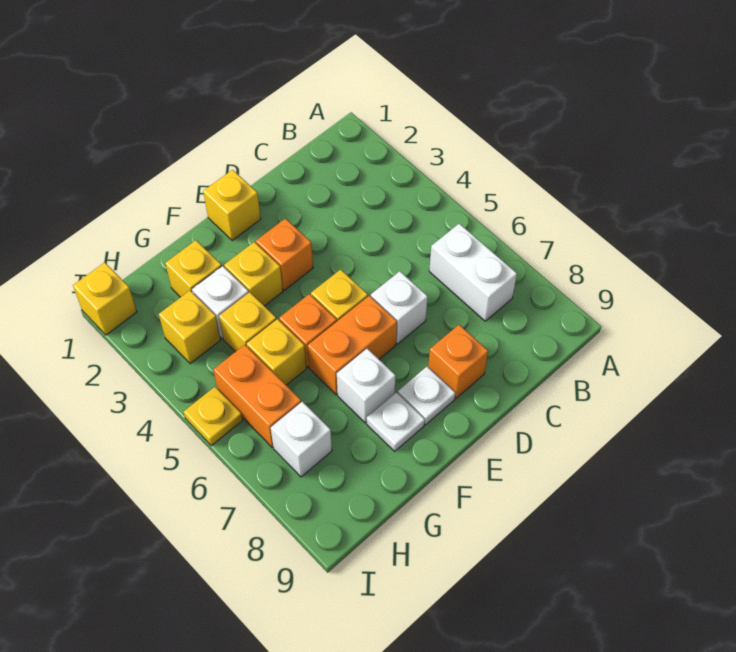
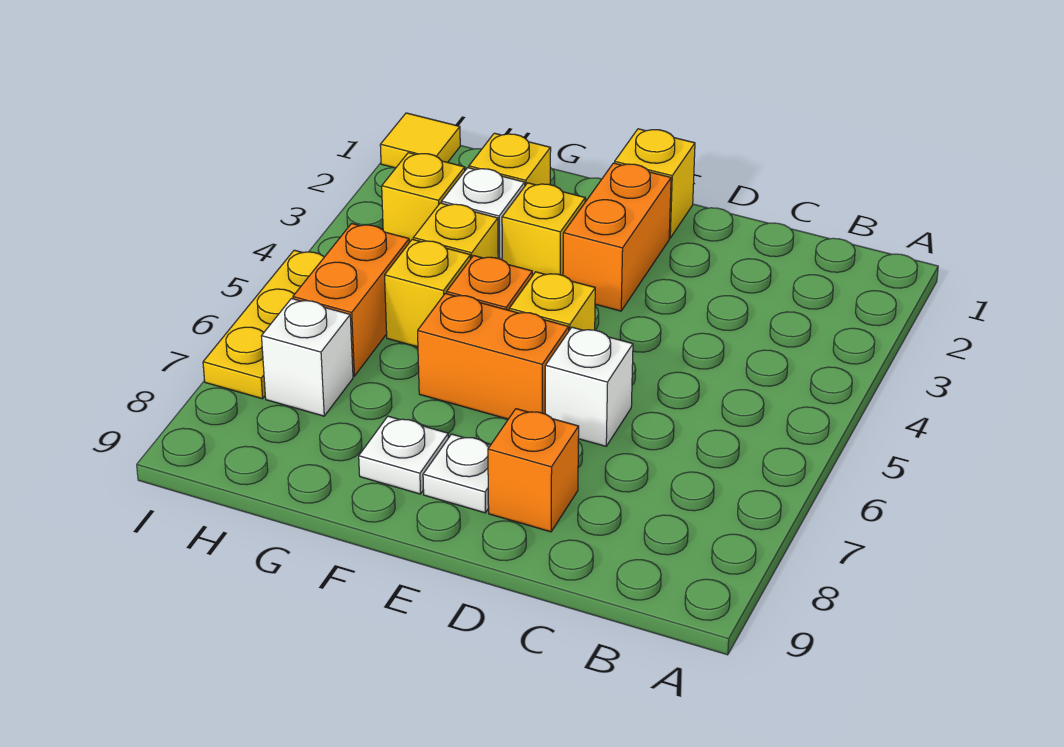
white brick B6:B7 level 1 -> none
orange brick E3 level 1 -> orange brick E2:E3 level 1
white brick F7 level 1 -> none
yellow brick I1 level 1 -> yellow tile I1 level 1
yellow plate I5 level 1 -> yellow plate I5:I7 level 1

